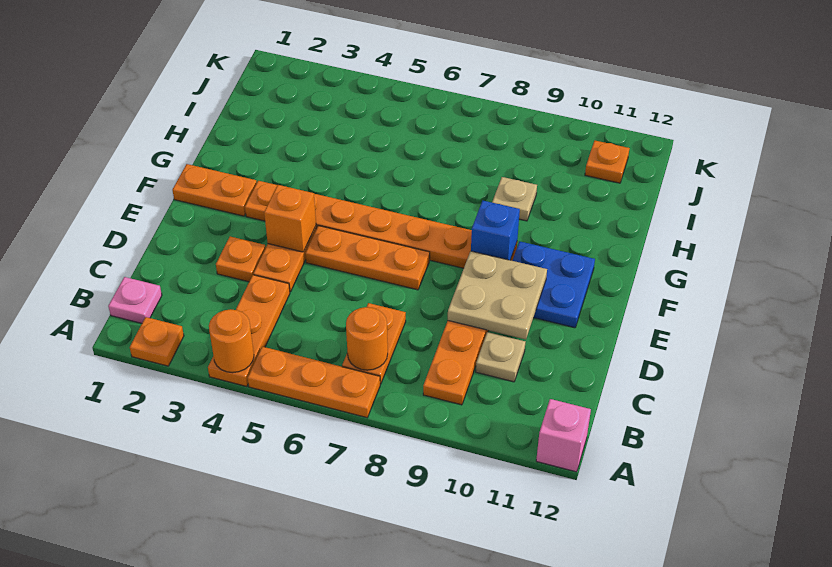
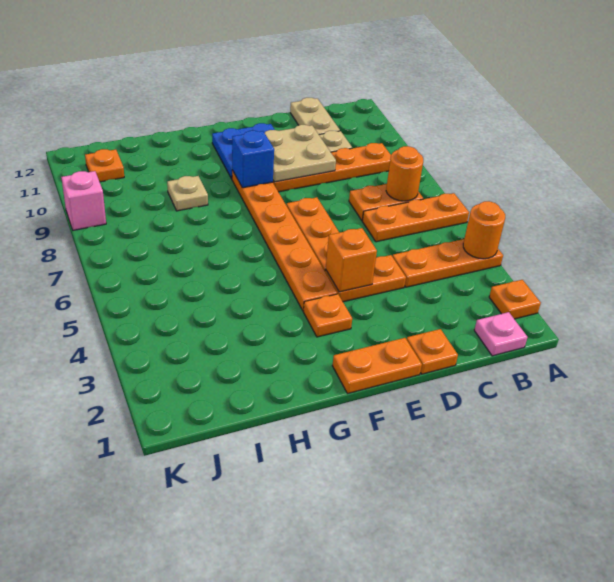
orange plate A5:A7 level 1 -> orange plate A6:C6 level 1
pink brick A12 level 1 -> pink brick K9 level 1
none -> tan plate C11:C12 level 1
orange plate D3 level 1 -> orange plate D1 level 1
orange plate F1:F2 level 1 -> orange plate E1:F1 level 1

